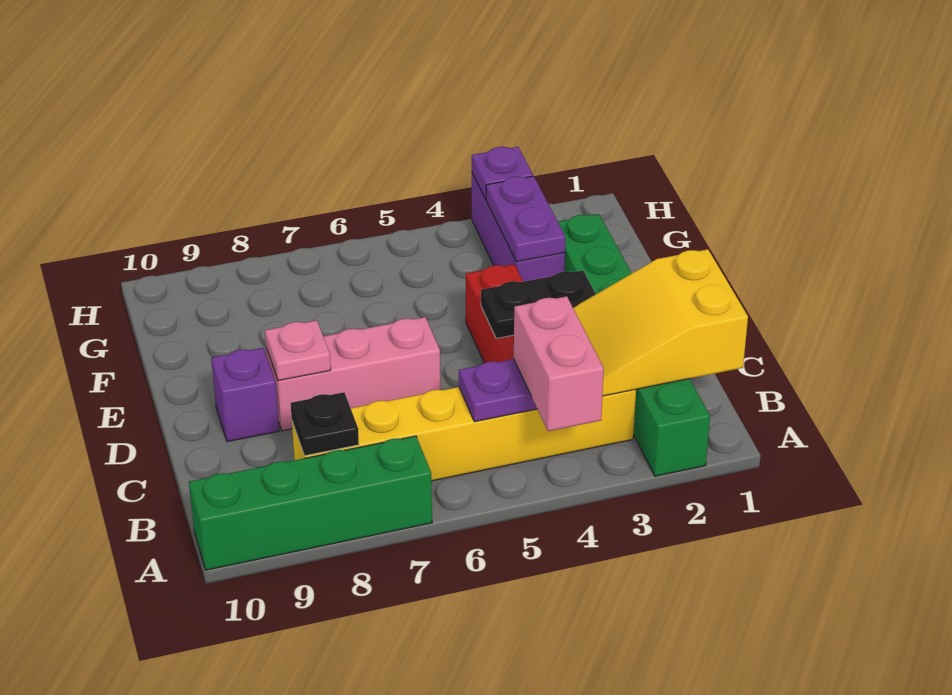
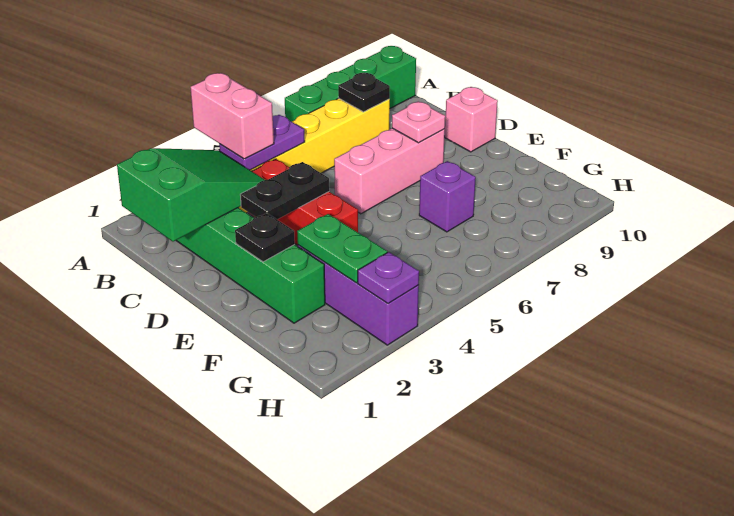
yellow slope B1:C3 level 2 top 1 -> green slope B1:C3 level 2 top 1
purple brick D9 level 1 -> purple brick F7 level 1
none -> pink brick D10 level 1
none -> black plate E2 level 2
purple plate F3:G3 level 2 -> green plate F3:G3 level 2

